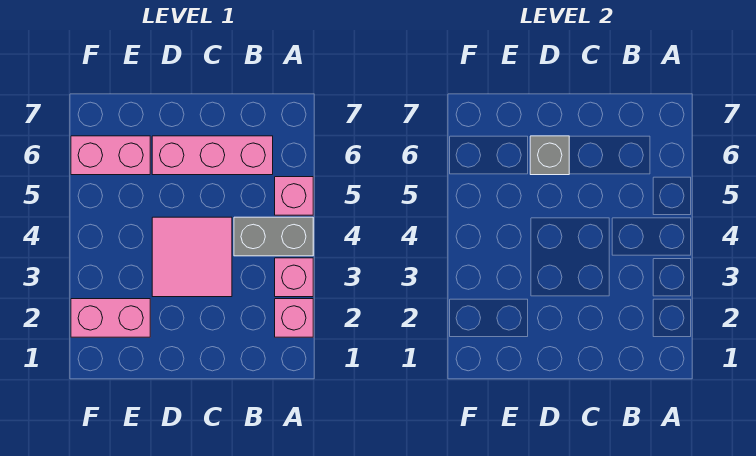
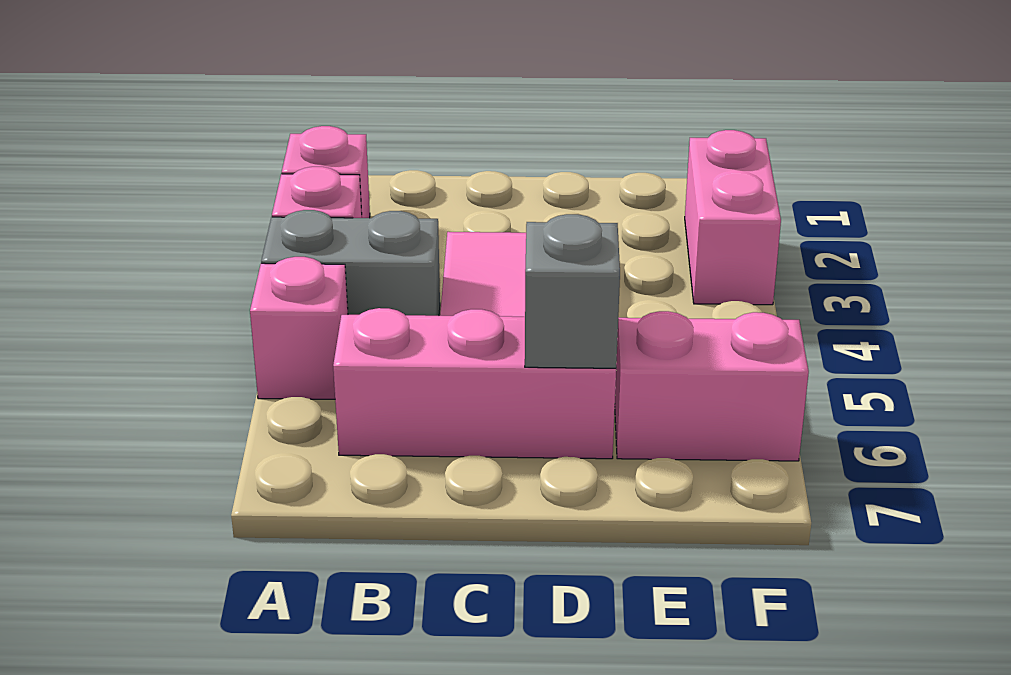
pink brick E2:F2 level 1 -> pink brick F2:F3 level 1

